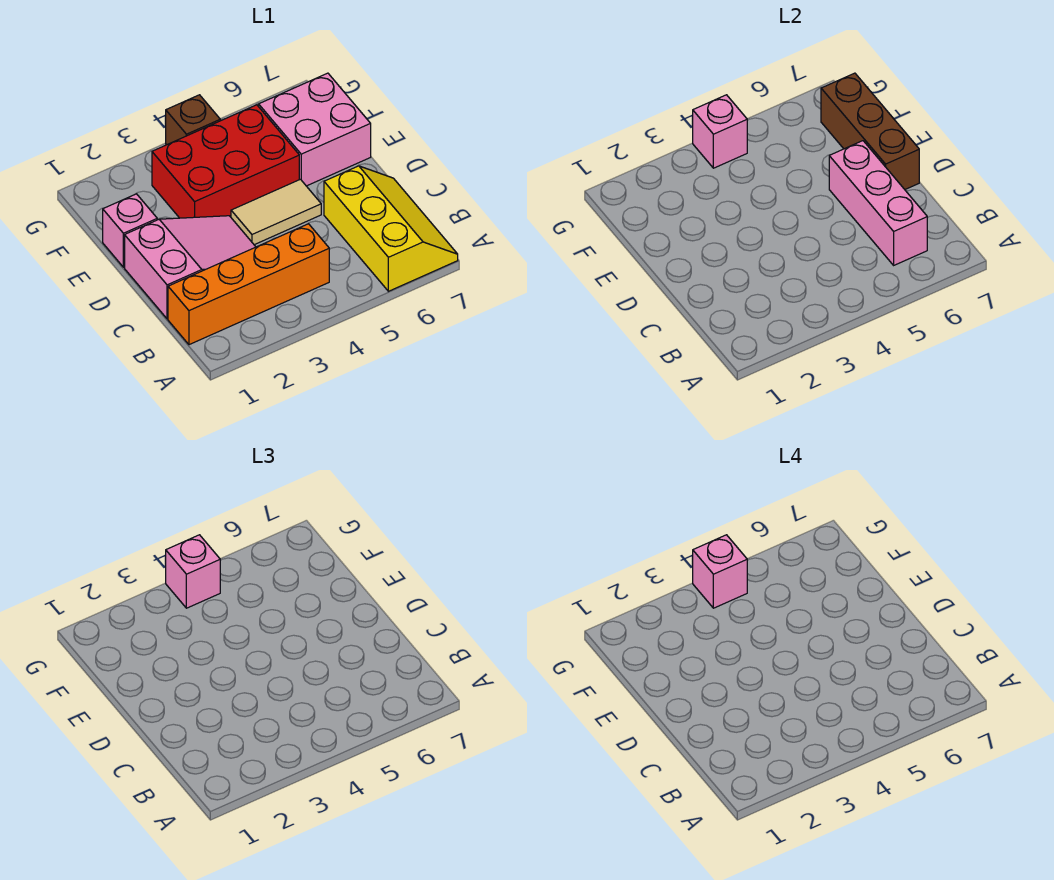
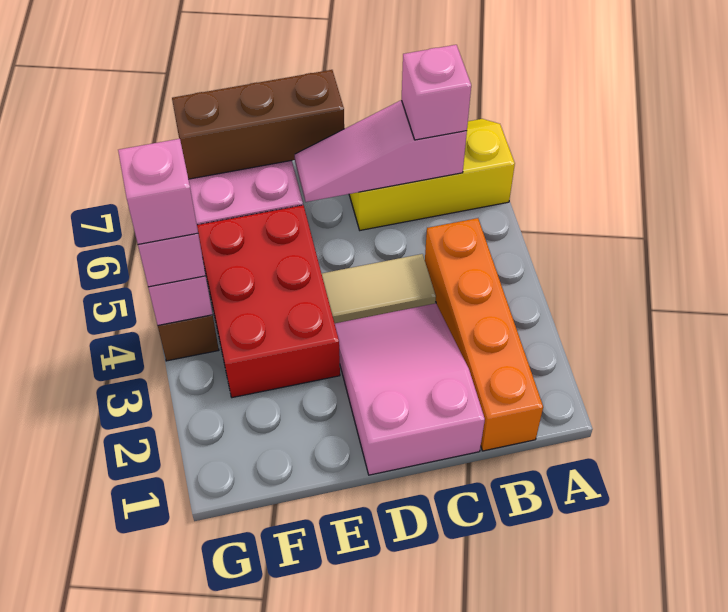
pink brick B6:D6 level 2 -> pink slope B6:D6 level 2 top B
tan tile D4:D5 level 1 -> tan tile C4:D4 level 1
pink brick E1 level 1 -> pink brick B6 level 3

